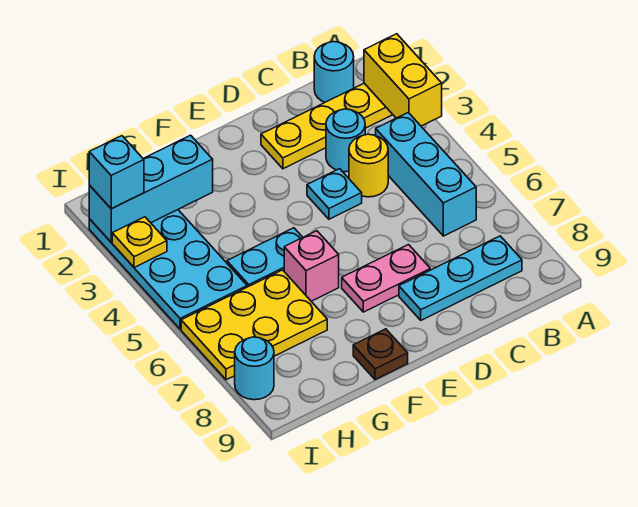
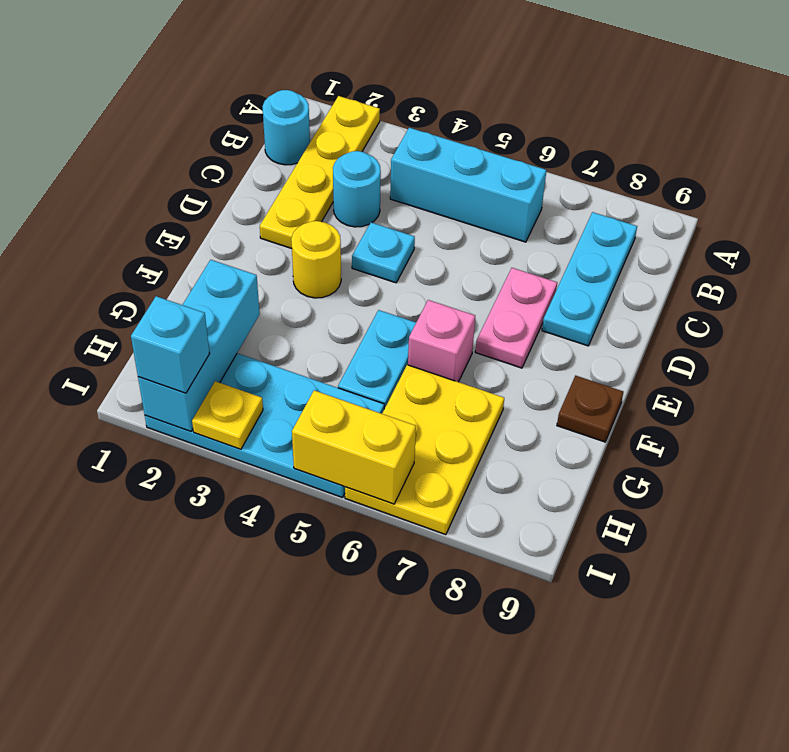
yellow brick A2:A3 level 2 -> yellow brick I5:I6 level 2
yellow round brick C4 level 1 -> yellow round brick E3 level 1
cyan round brick I8 level 1 -> none

